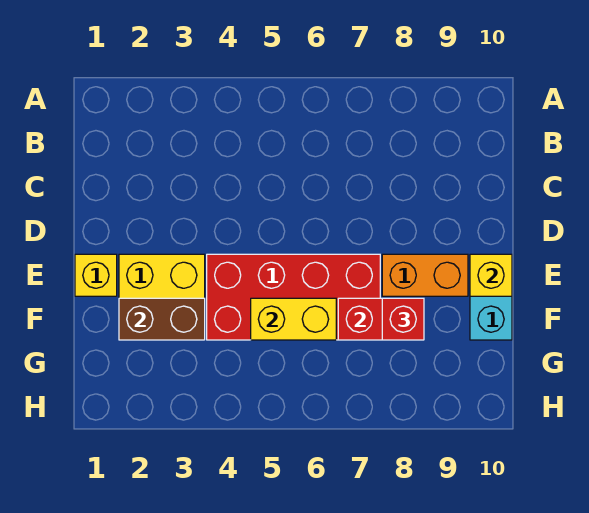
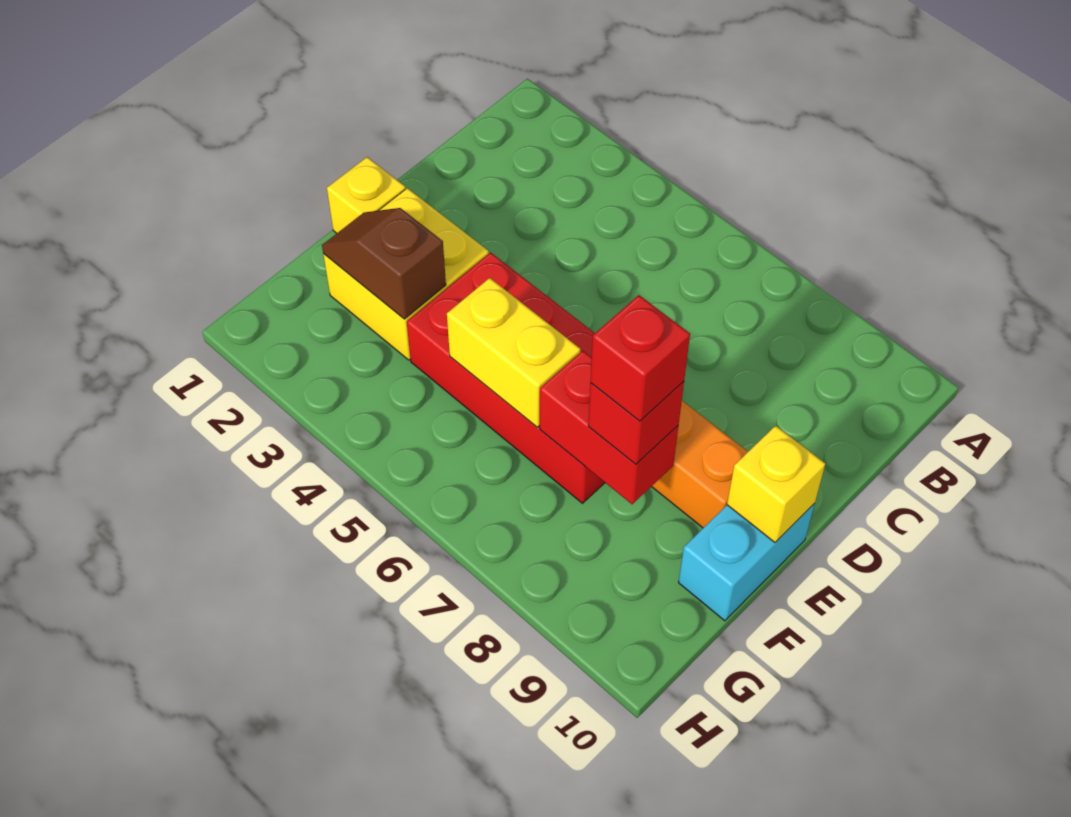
brown brick F2:F3 level 2 -> brown slope F2:F3 level 2 top 3
none -> red brick F8 level 4

